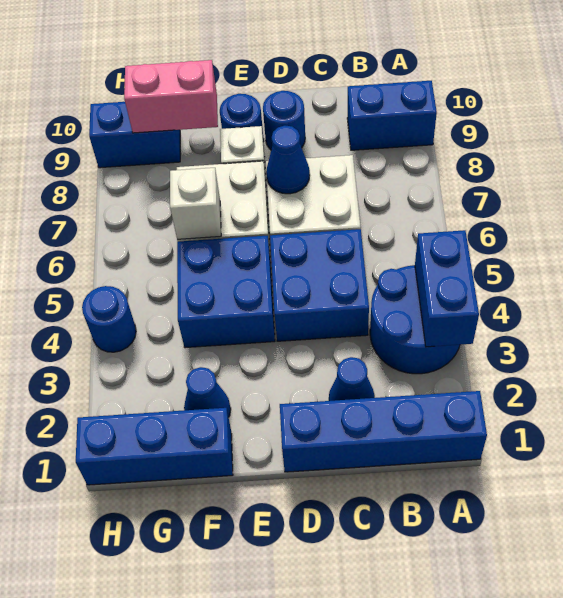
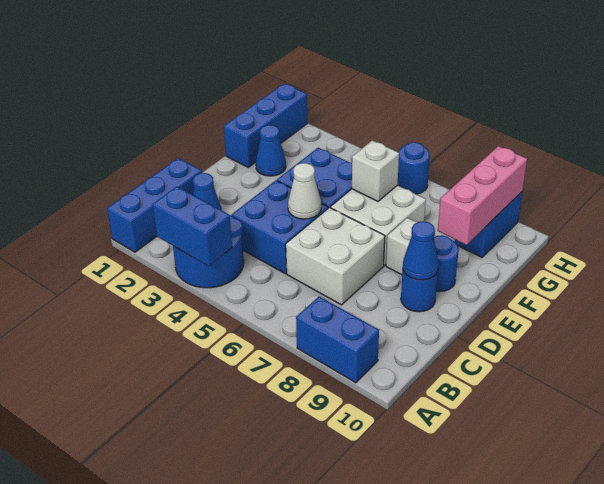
blue brick A1:D1 level 1 -> blue brick A1:C1 level 1
blue brick A9:B9 level 1 -> blue brick A8:A9 level 1
none -> white cone D5 level 2
blue cone D7 level 2 -> blue cone D9 level 2
pink brick F9:G9 level 2 -> pink brick F9:H9 level 2
blue round brick H4 level 1 -> blue round brick H6 level 1

